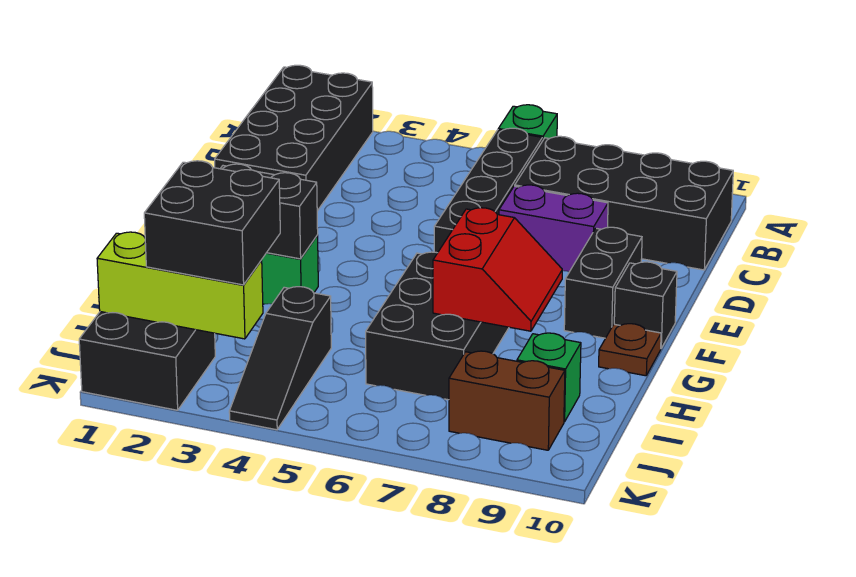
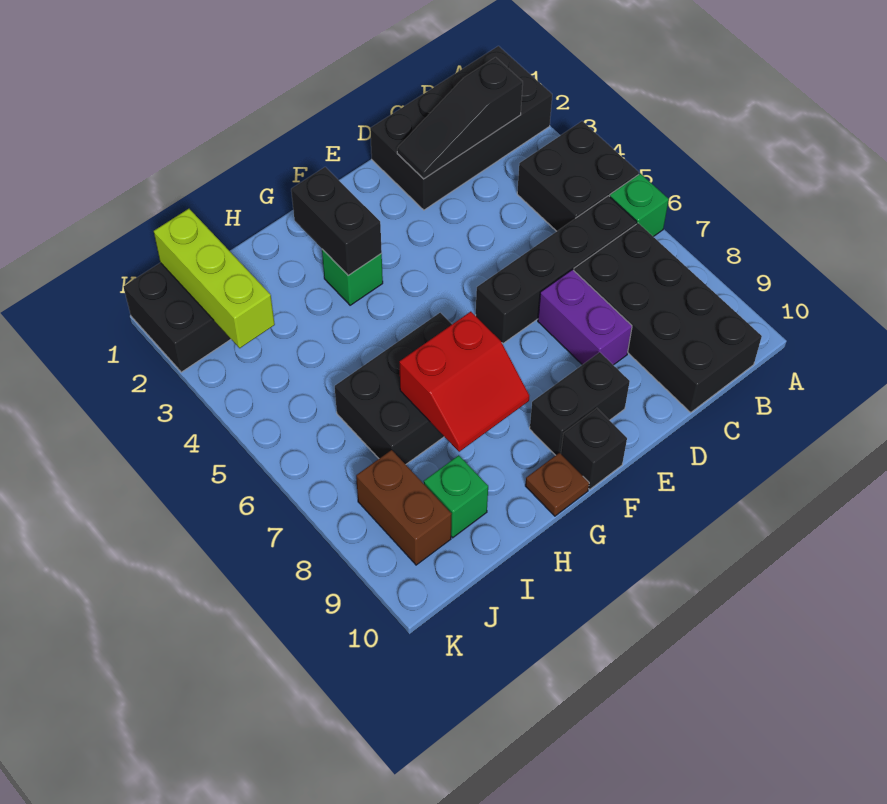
black brick I2:J3 level 3 -> black brick A4:B5 level 1
black slope I4:K4 level 1 top I -> black slope B2:D2 level 2 top B

